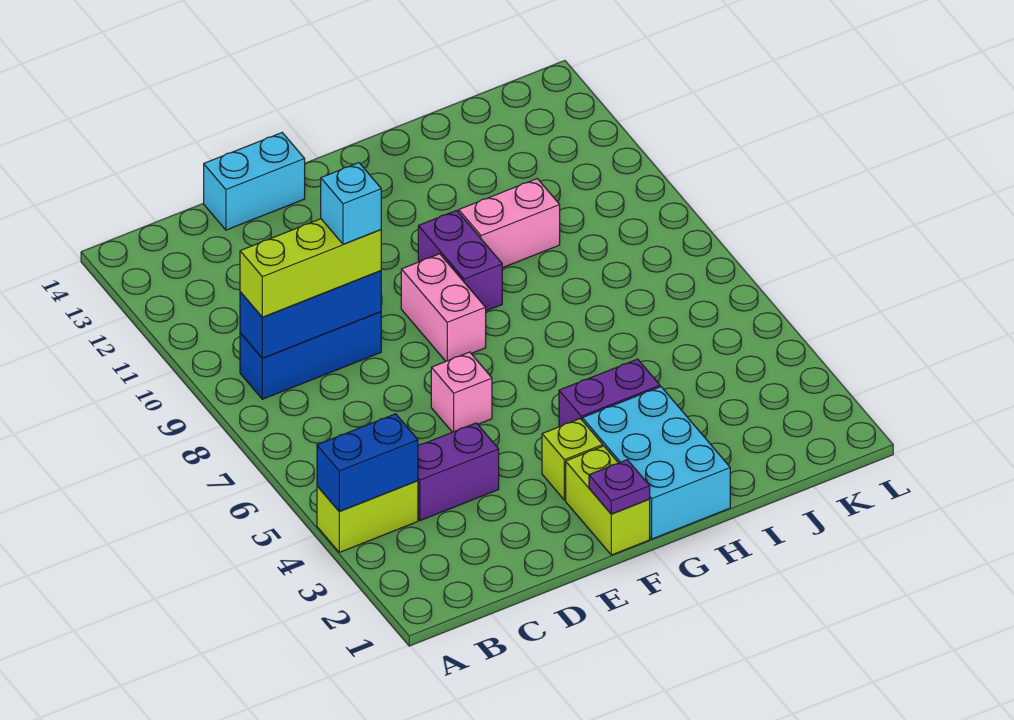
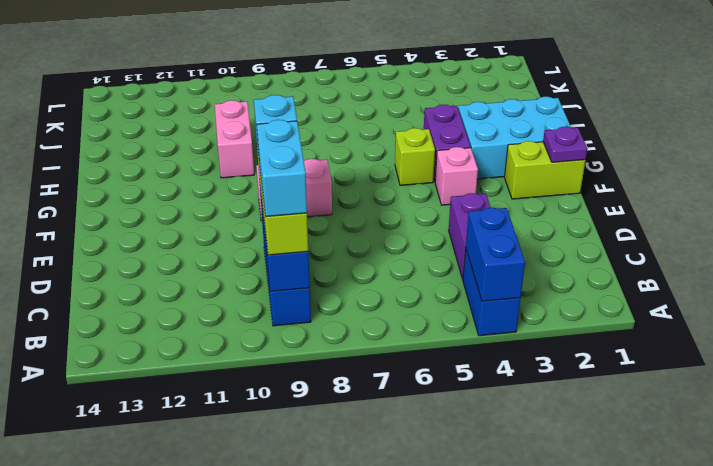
lime brick A4:B4 level 1 -> blue brick A4:B4 level 1
cyan brick D14:E14 level 1 -> cyan brick B9:C9 level 4
pink brick E6 level 1 -> pink brick F4 level 1
lime brick F3 level 1 -> lime brick G5 level 1
purple brick G9:G10 level 1 -> none

